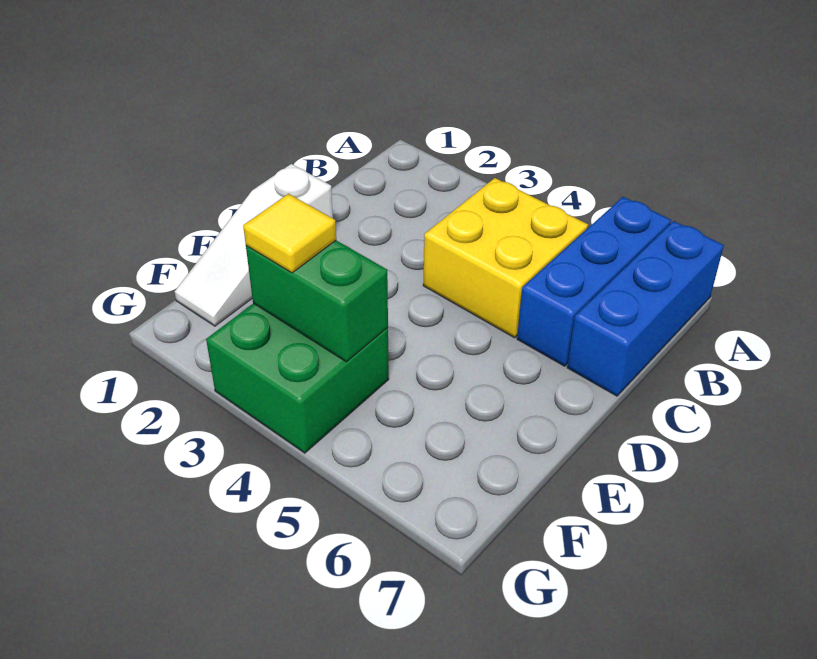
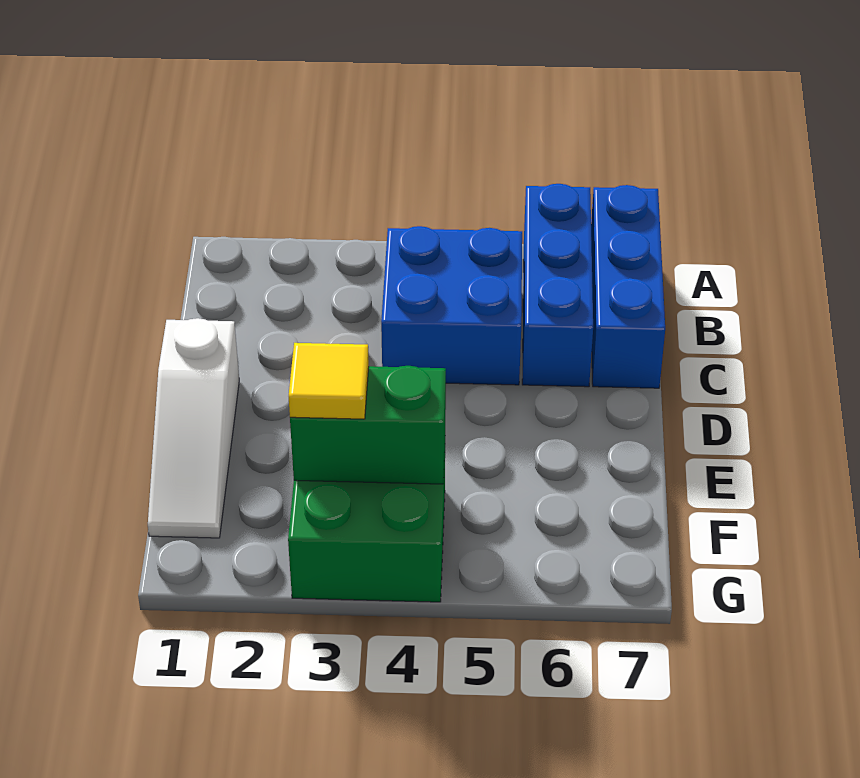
yellow brick B4:C5 level 1 -> blue brick B4:C5 level 1

